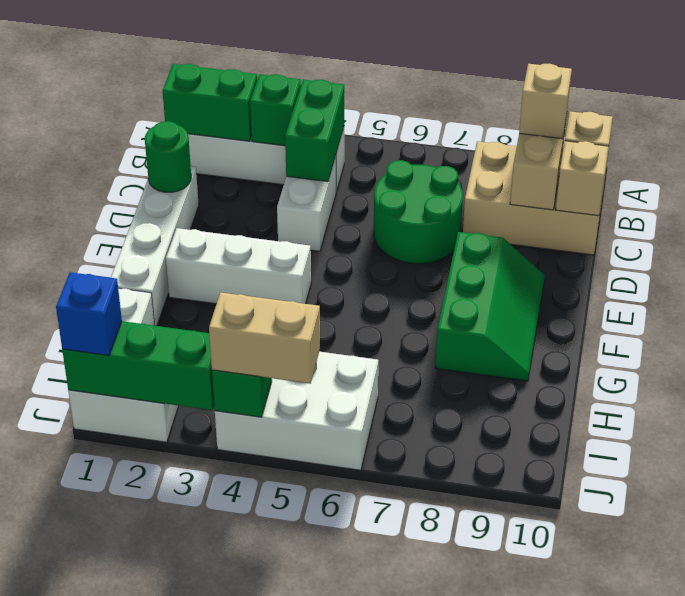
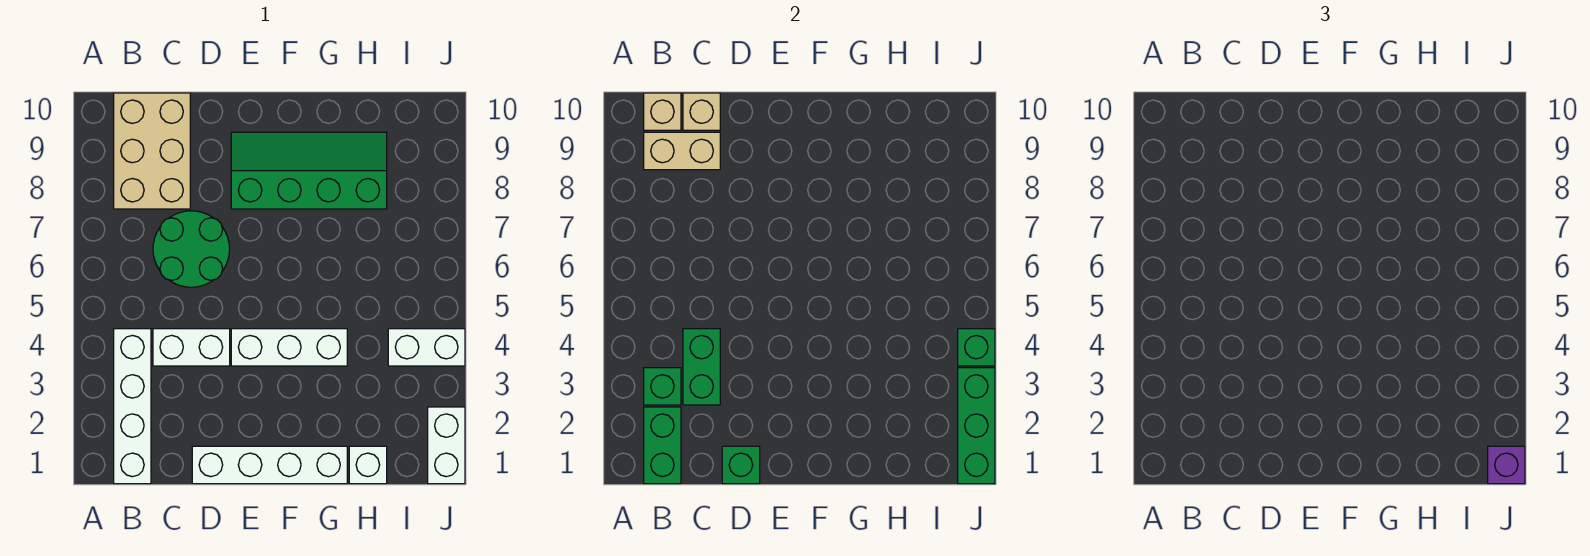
green brick B4:C4 level 2 -> green brick C3:C4 level 2
tan brick B9 level 3 -> none
green round brick D1 level 2 -> green brick D1 level 2
green slope E8:G9 level 1 top 8 -> green slope E8:H9 level 1 top 8
white brick F2:F4 level 1 -> white brick E4:G4 level 1
white brick I4:J6 level 1 -> white brick I4:J4 level 1
blue brick J1 level 3 -> purple brick J1 level 3
tan brick J4:J5 level 3 -> none

